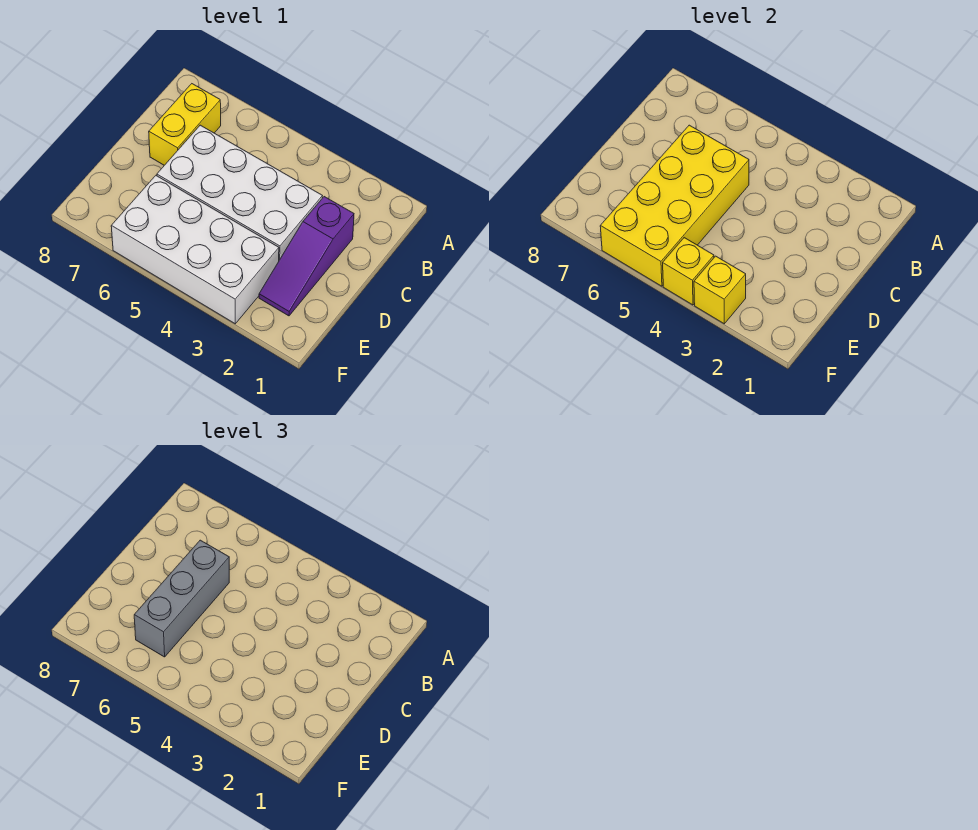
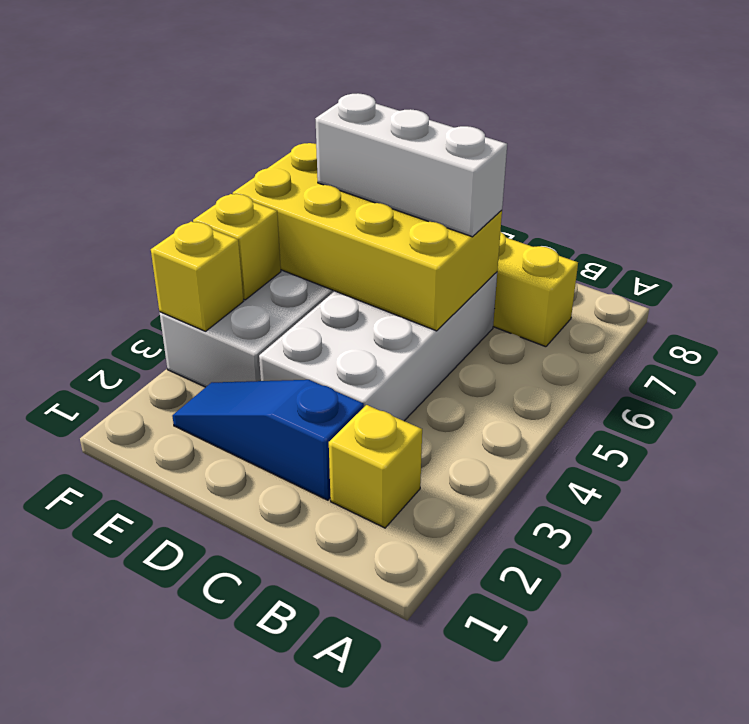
none -> yellow brick B2 level 1
purple slope C2:E2 level 1 top C -> blue slope C2:E2 level 1 top C
grey brick C6:E6 level 3 -> white brick C6:E6 level 3

